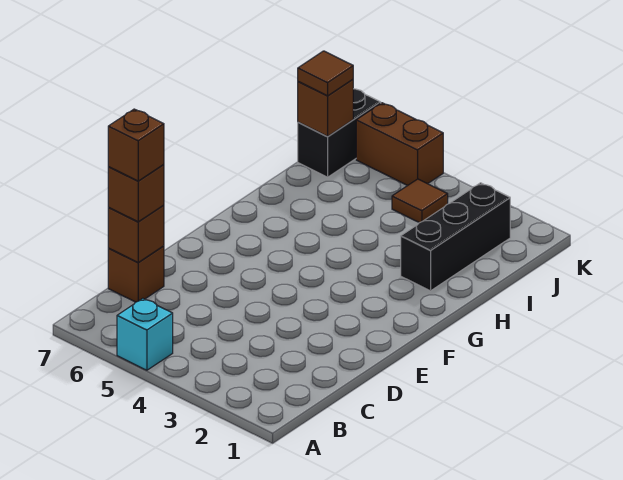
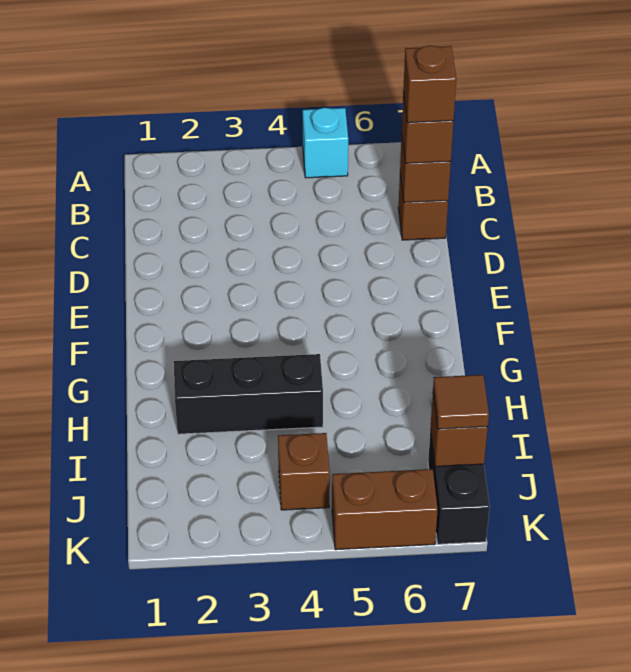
black brick H2:J2 level 1 -> black brick H2:H4 level 1
brown tile J4 level 1 -> brown brick J4 level 1

